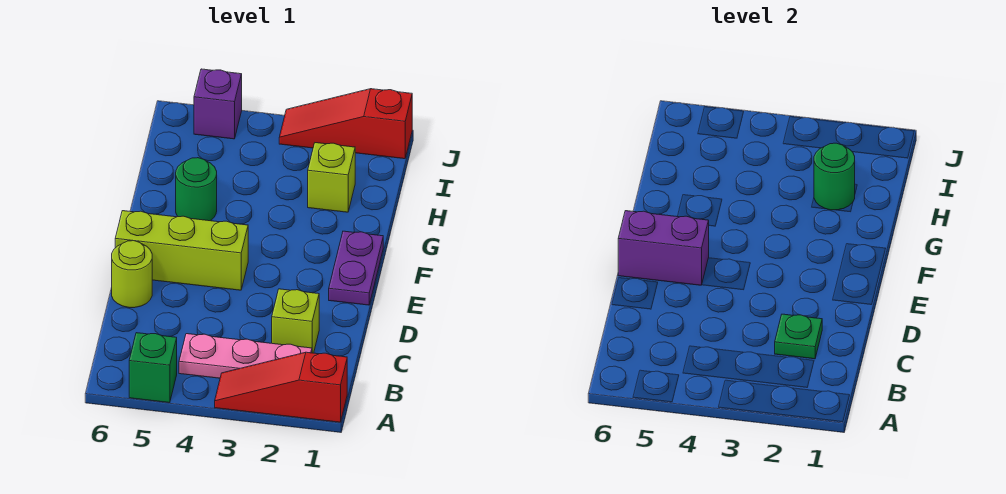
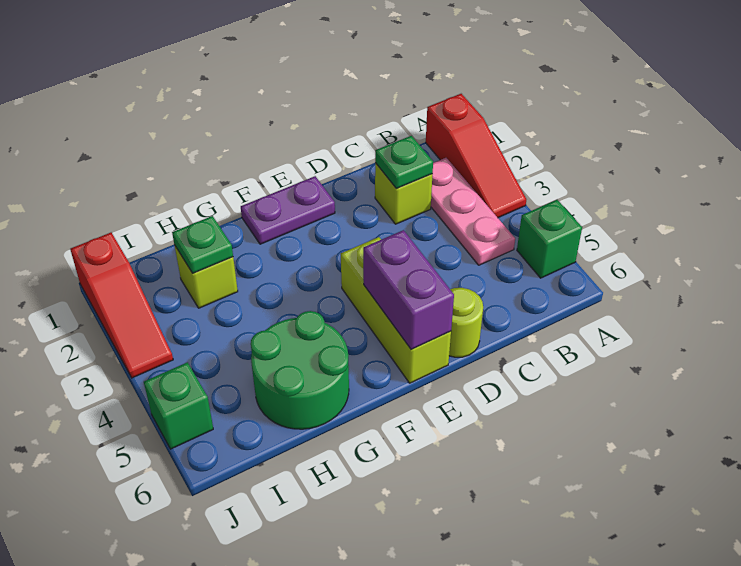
green round brick G5 level 1 -> green round brick G5:H6 level 1
green round brick H2 level 2 -> green plate H2 level 2
purple brick J5 level 1 -> green brick J5 level 1

